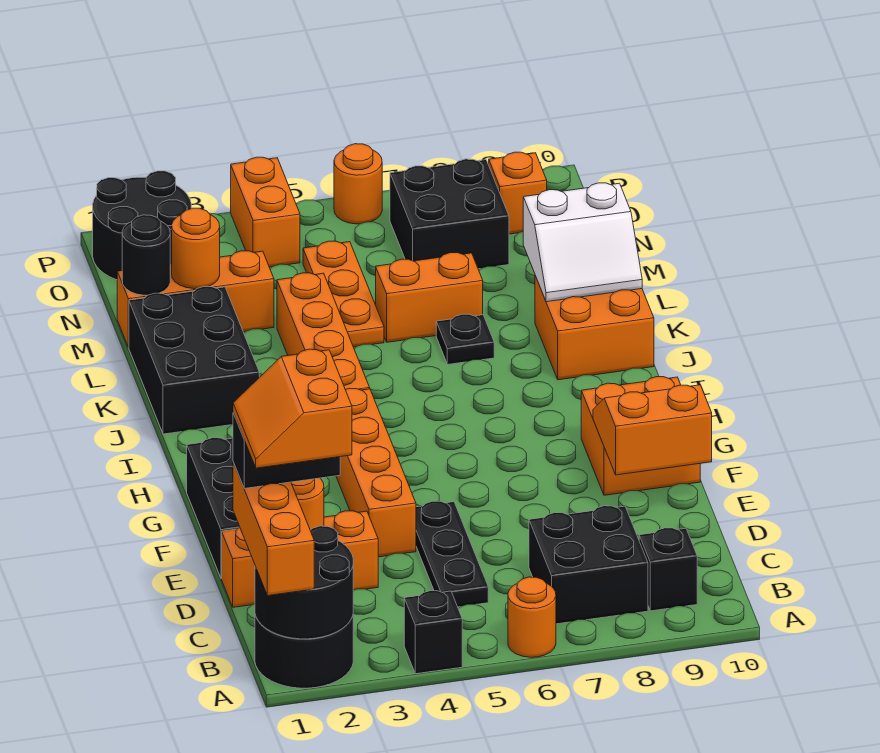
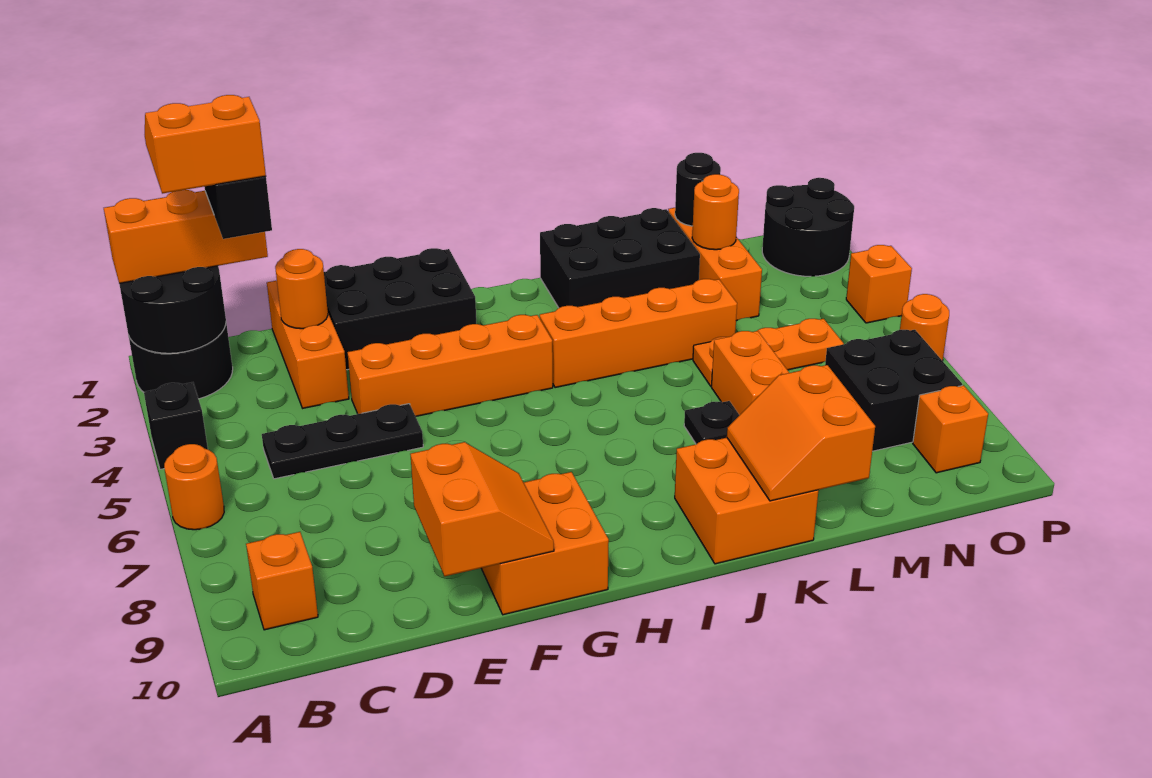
black brick B7:C8 level 1 -> none
black brick B9 level 1 -> orange brick B9 level 1
white slope K9:L10 level 2 top L -> orange slope K9:L10 level 2 top L
orange brick O4:P4 level 1 -> orange brick P4 level 1

